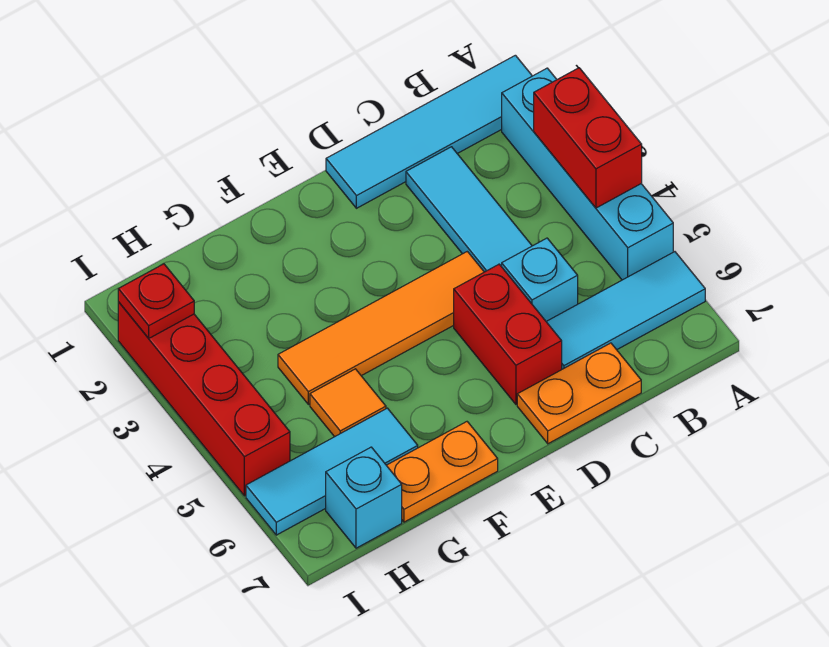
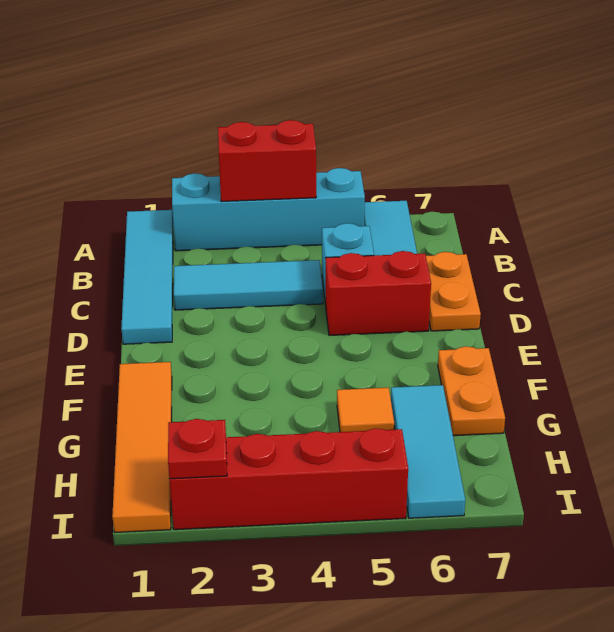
orange tile D4:G4 level 1 -> orange tile F1:I1 level 1
cyan brick H7 level 1 -> none

